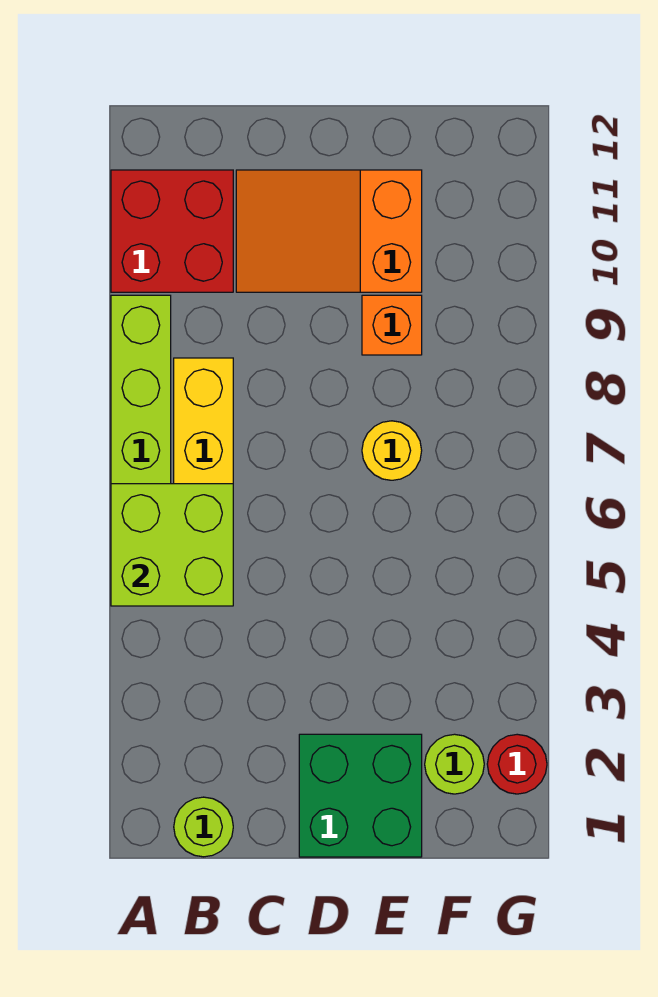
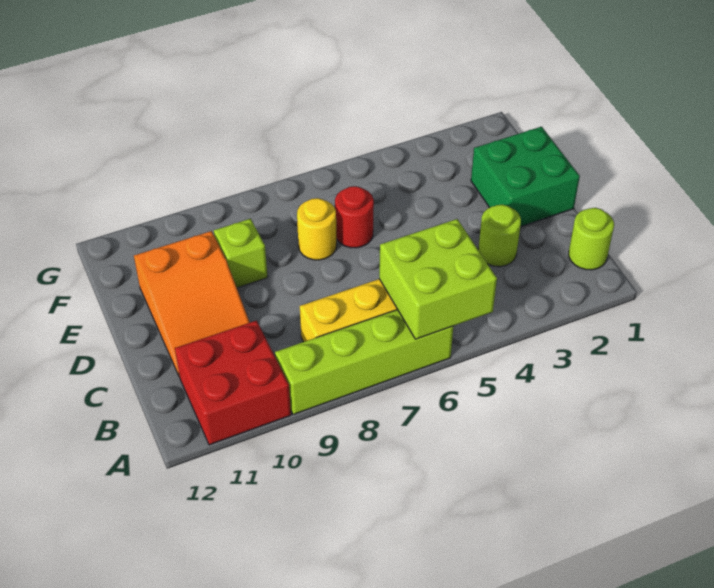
orange brick E9 level 1 -> lime brick E9 level 1
lime round brick F2 level 1 -> lime round brick C3 level 1
red round brick G2 level 1 -> red round brick E6 level 1

